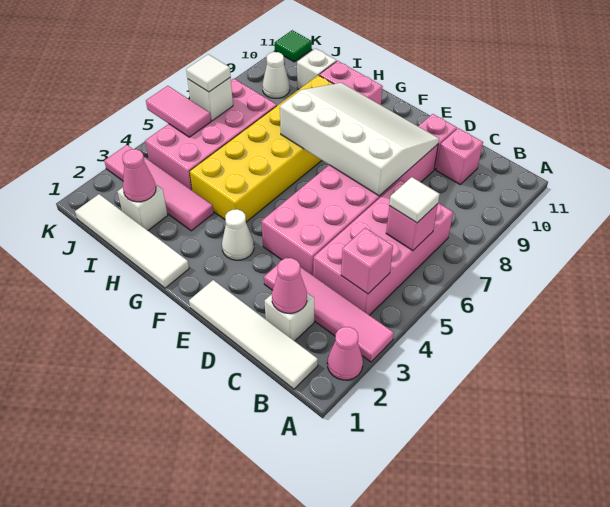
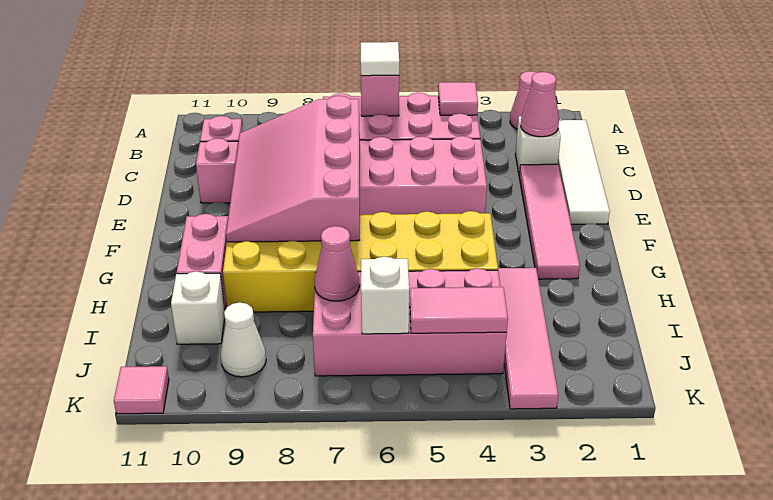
pink tile A3:D3 level 1 -> pink tile D2:G2 level 1
pink brick B4 level 2 -> pink tile B4 level 2
white slope D7:G9 level 2 top 7 -> pink slope D7:G9 level 2 top 7
white cone F3 level 1 -> none
white tile G1:J1 level 1 -> none
white brick I2 level 1 -> none
pink cone I2 level 2 -> pink cone I7 level 2
pink tile J5:K5 level 2 -> pink tile J4:J5 level 2
white tile J6 level 3 -> none
green tile K11 level 1 -> pink tile K11 level 1

